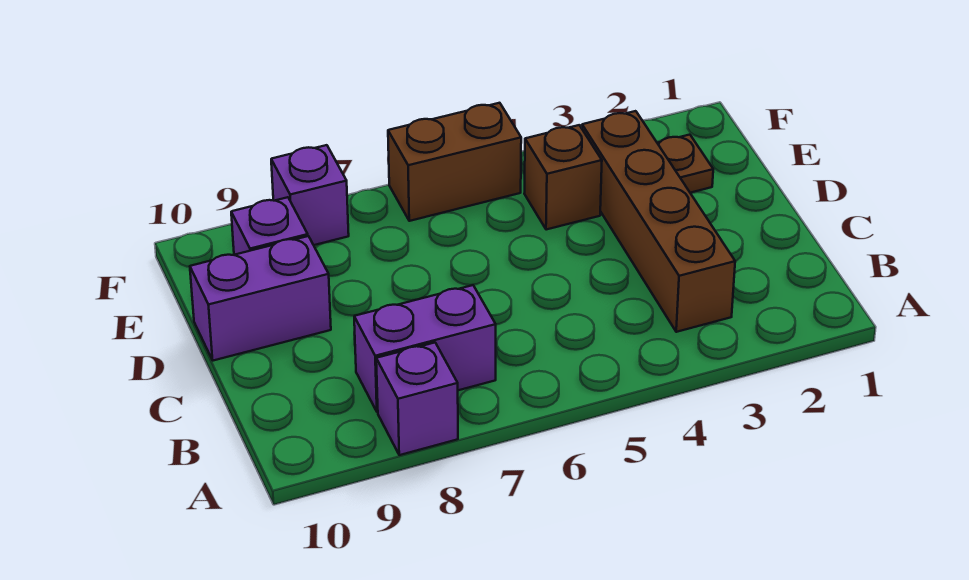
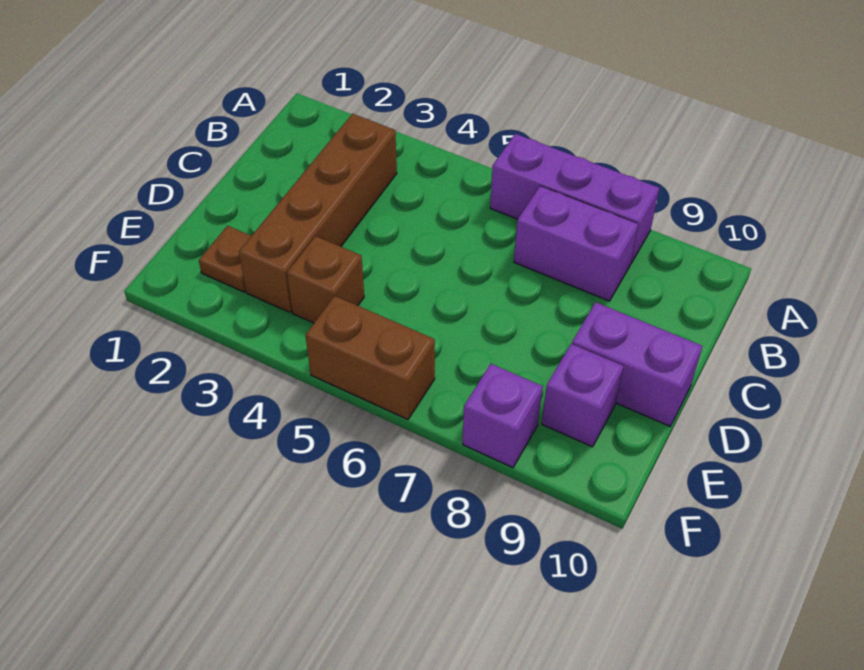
purple brick A8 level 1 -> purple brick A6:A8 level 1

